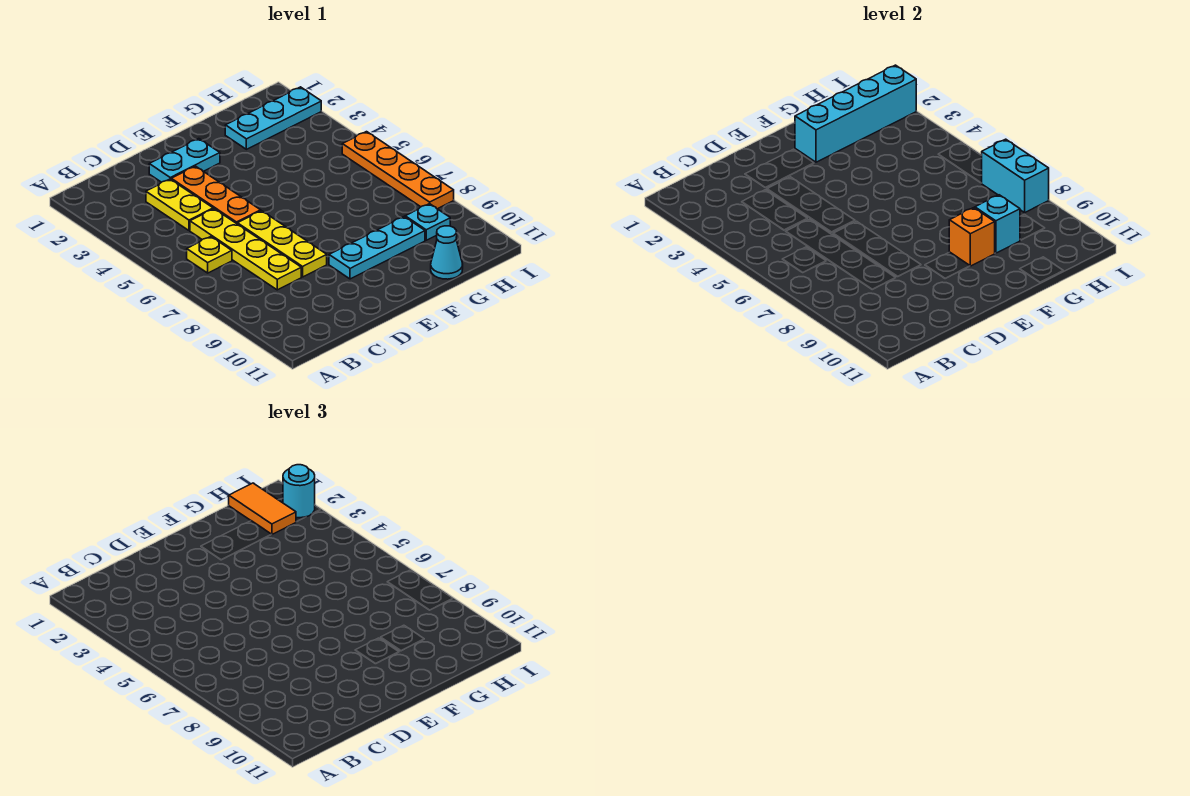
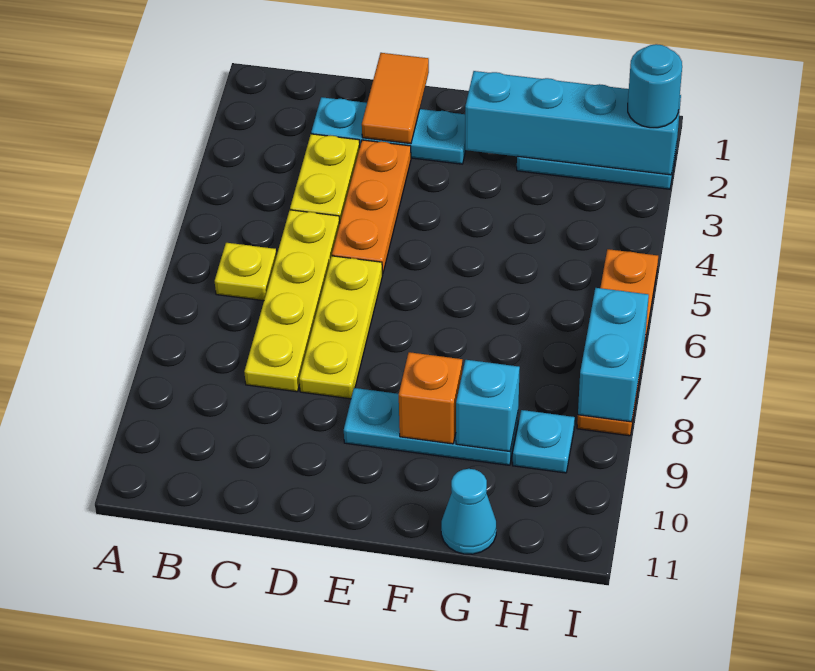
cyan plate D2:E2 level 1 -> cyan plate C2:E2 level 1
orange tile H1:H2 level 3 -> orange tile D1:D2 level 2

